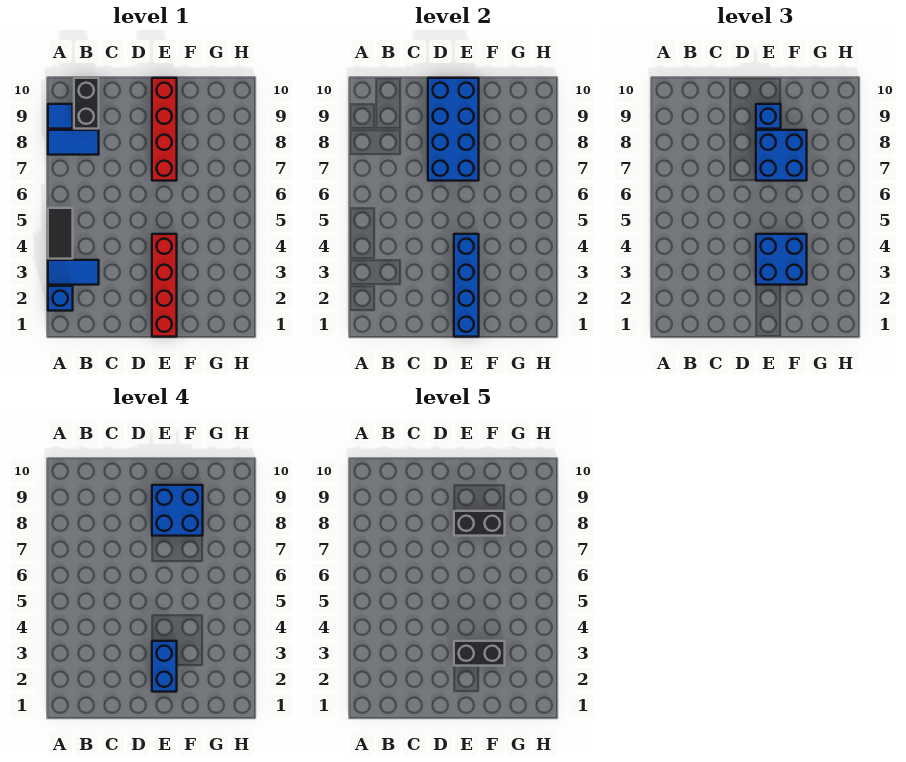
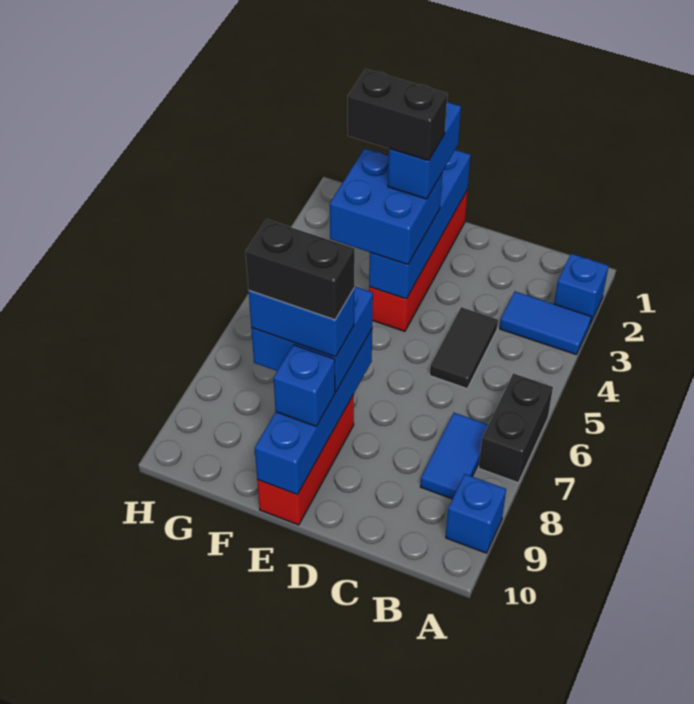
black tile A4:A5 level 1 -> black tile C4:C5 level 1
blue tile A8:B8 level 1 -> blue tile B7:B8 level 1
blue tile A9 level 1 -> blue brick A9 level 1
black brick B9:B10 level 1 -> black brick A6:A7 level 1
blue brick D7:E10 level 2 -> blue brick E7:E10 level 2
red brick E7:E10 level 1 -> red brick E8:E10 level 1
blue brick E8:F9 level 4 -> blue brick E8:F8 level 4

